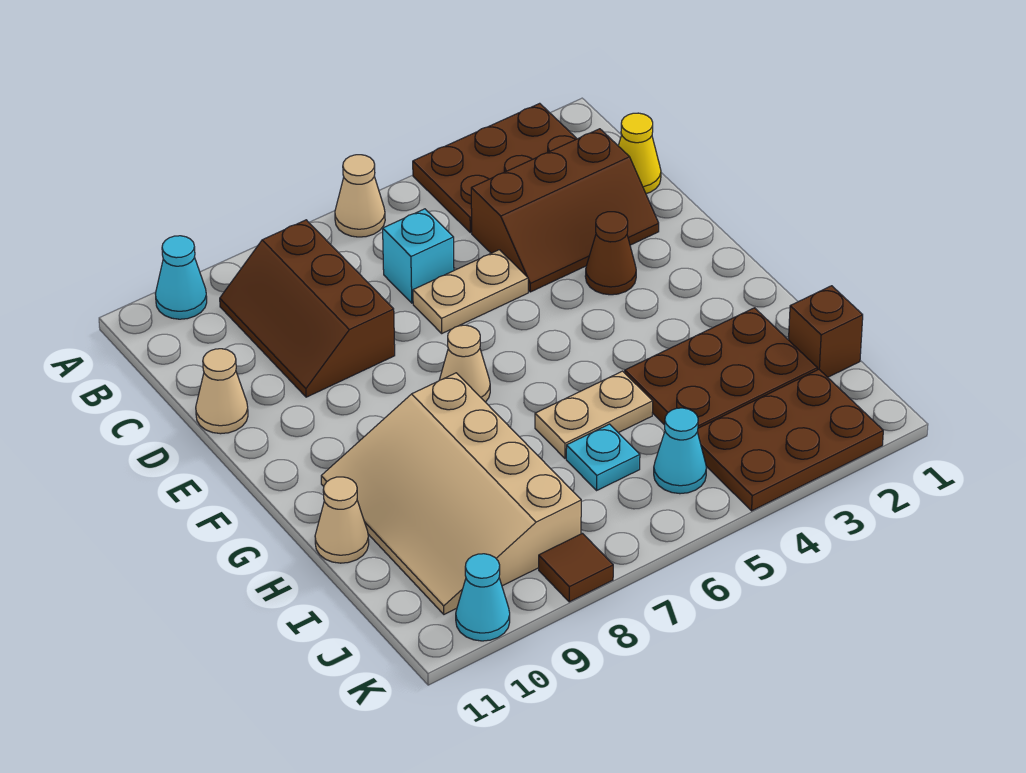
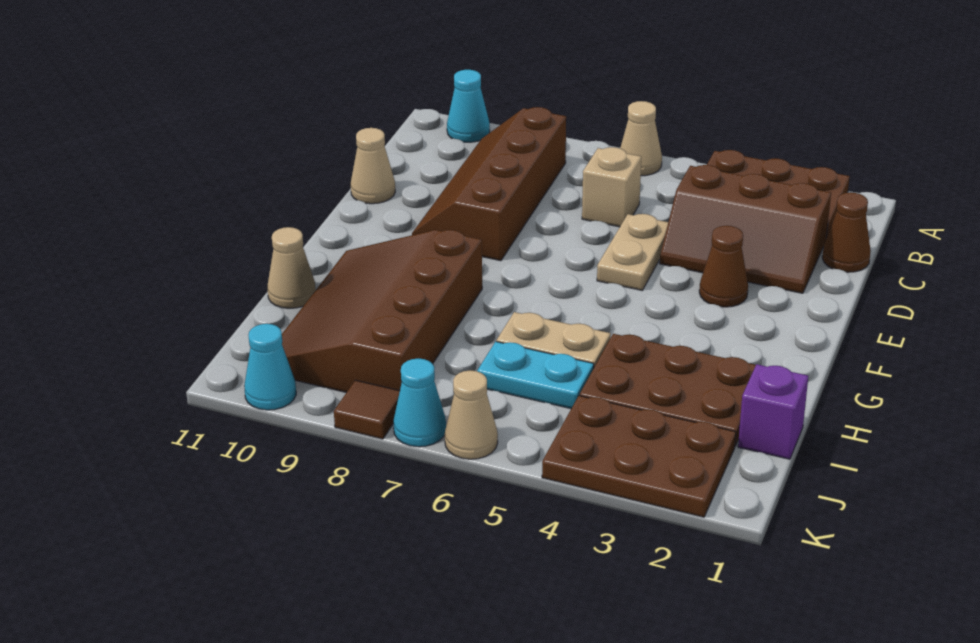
brown slope B8:D9 level 1 top 8 -> brown slope B8:E9 level 1 top 8
yellow cone C1 level 1 -> brown cone C1 level 1
cyan brick C6 level 1 -> tan brick C6 level 1
tan plate D5:D6 level 1 -> tan plate D5:E5 level 1
tan cone F7 level 1 -> tan cone K6 level 1
tan slope G8:J10 level 1 top 8 -> brown slope G8:J10 level 1 top 8
brown brick I1 level 1 -> purple brick I1 level 1
cyan plate I6 level 1 -> cyan plate I5:I6 level 1
cyan cone J5 level 1 -> cyan cone K7 level 1

